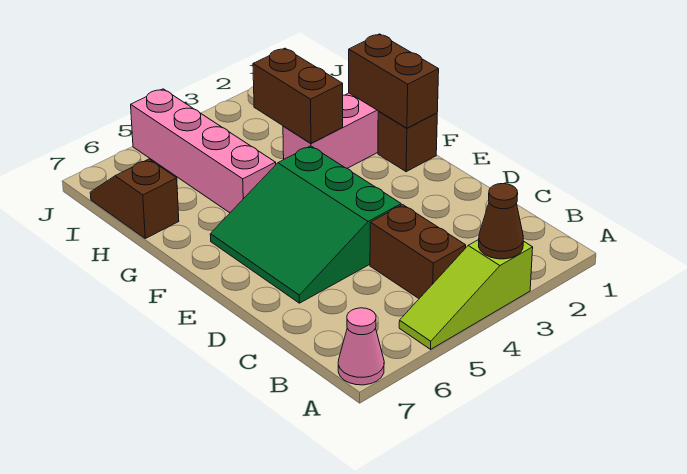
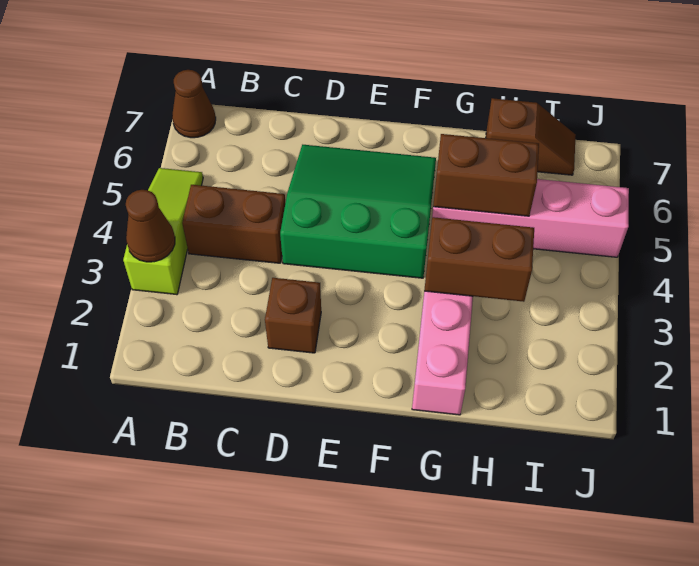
pink cone A7 level 1 -> brown cone A7 level 1
brown brick F1 level 1 -> brown brick D2 level 1
brown brick F1:G1 level 2 -> brown brick G5:H5 level 2

